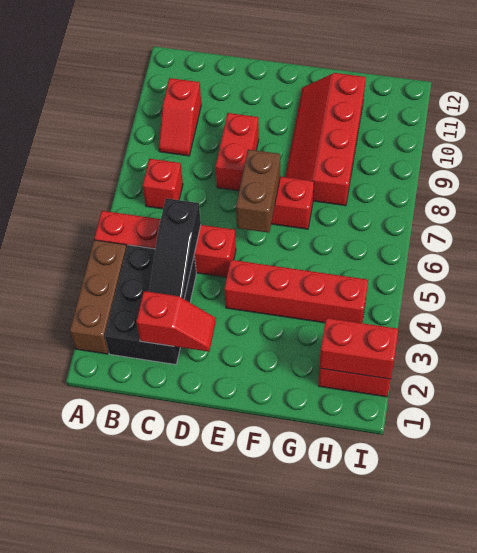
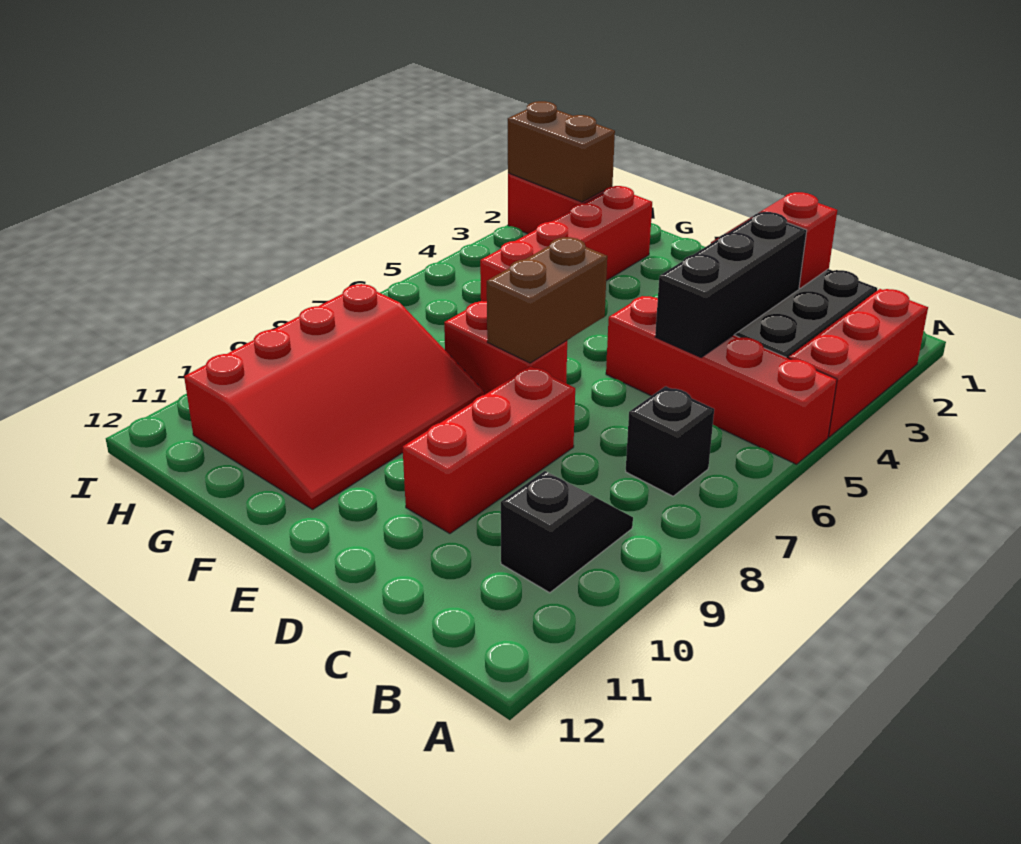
brown brick A2:A4 level 1 -> red brick A2:A4 level 1
red brick B7 level 1 -> black brick B7 level 1
red slope B9:B10 level 1 top 10 -> black slope B9:B10 level 1 top 10
black slope C3:C5 level 2 top 5 -> black brick C3:C5 level 2
red brick D8:D9 level 1 -> red brick D8:D10 level 1
red brick E4:H4 level 1 -> red brick G2:G5 level 1
red slope F8:G11 level 1 top G -> red slope F8:H11 level 1 top H
red brick H2:I2 level 2 -> brown brick H2:I2 level 2

